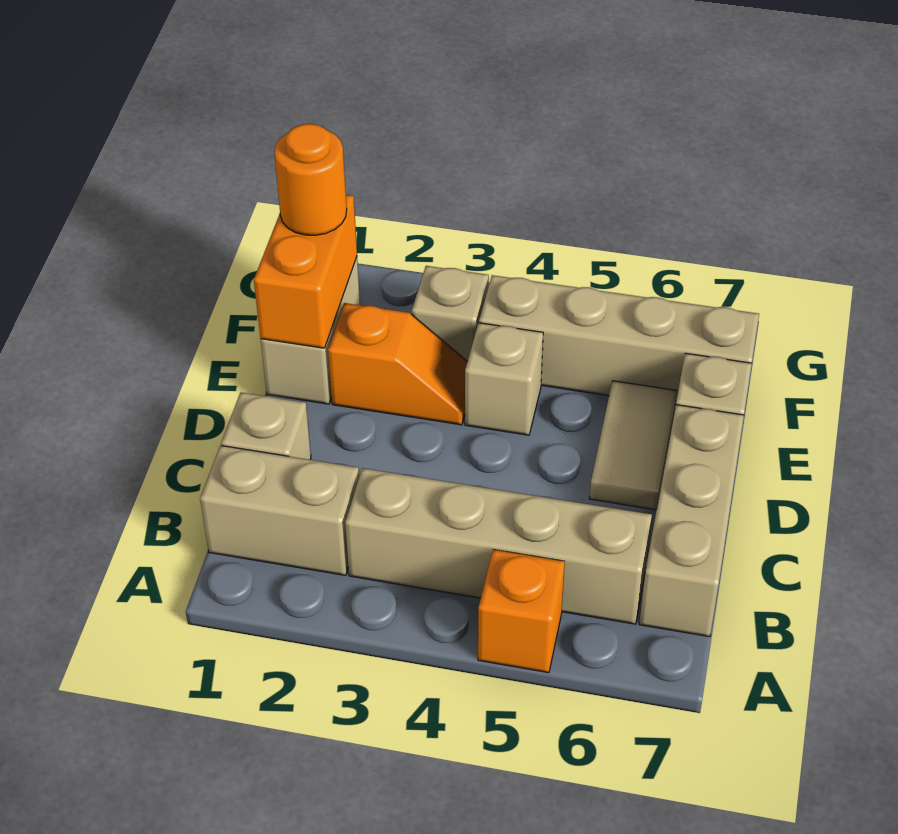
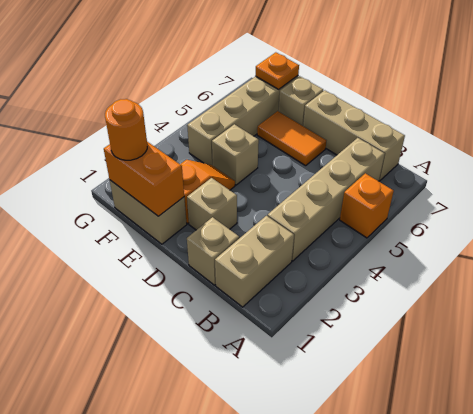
tan tile D6:E6 level 1 -> orange tile D6:E6 level 1
tan brick F3 level 1 -> tan brick D2 level 1
none -> orange plate F7 level 2

